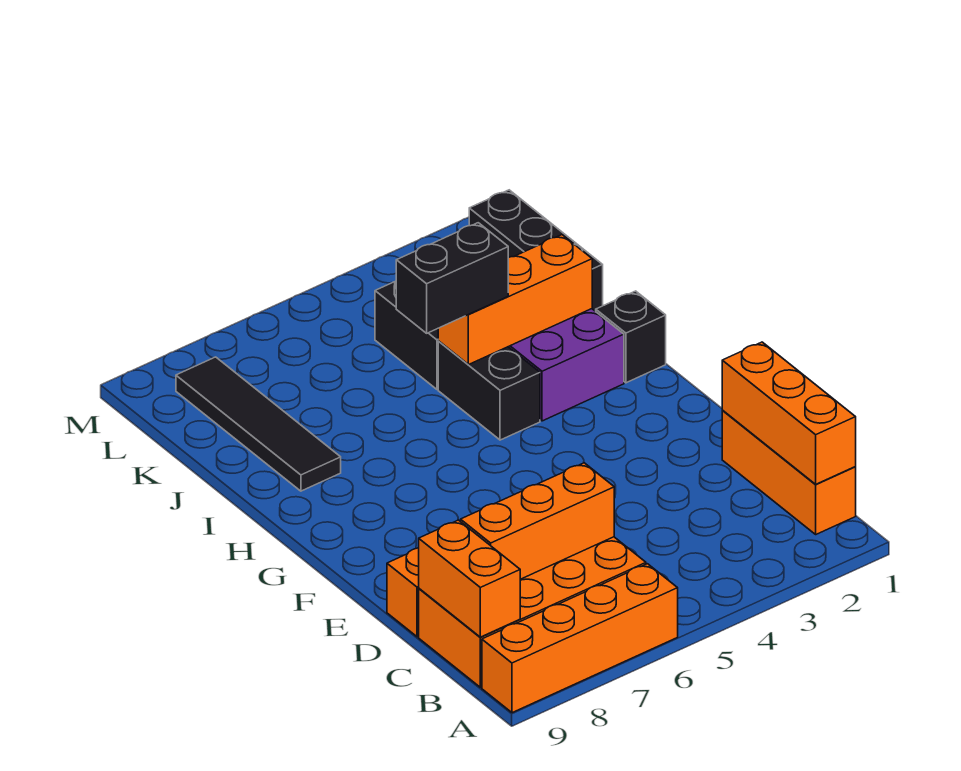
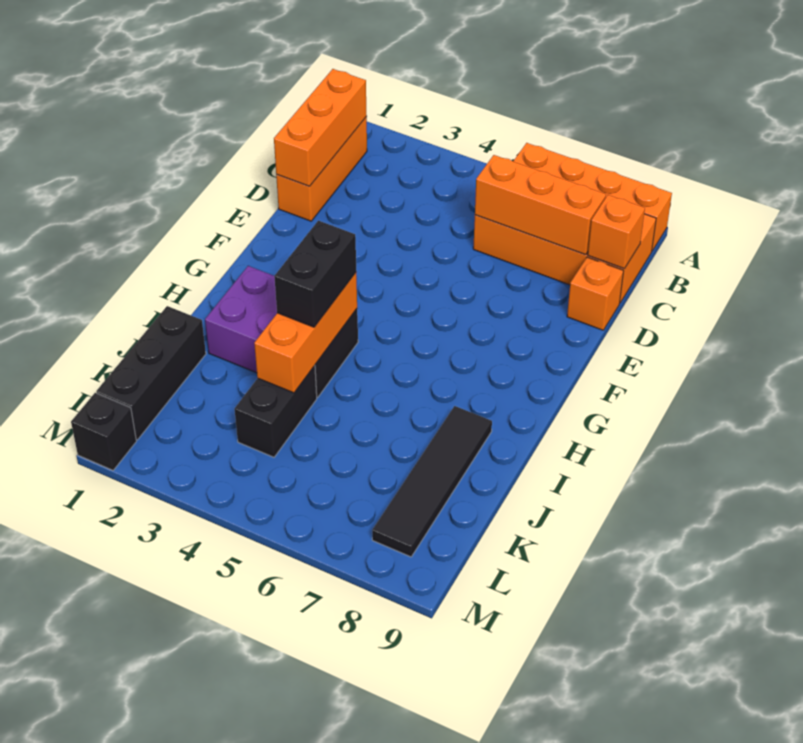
orange brick B9:C9 level 2 -> orange brick C9 level 2
black brick H1 level 1 -> black brick M1 level 1
orange brick I2:I4 level 2 -> orange brick H4:J4 level 2
black brick I4:I5 level 3 -> black brick H4:I4 level 3

